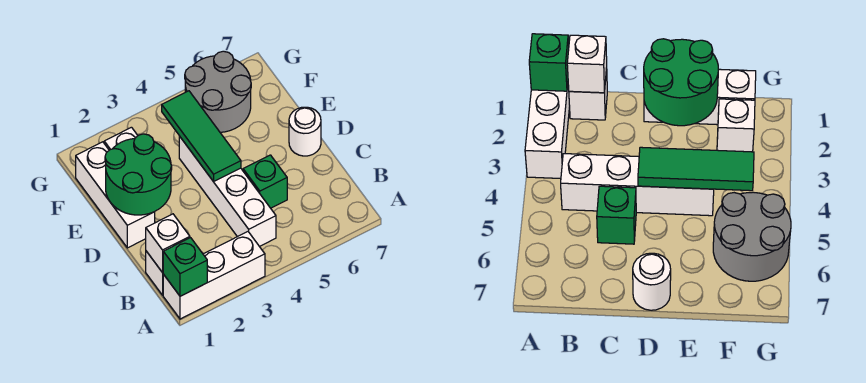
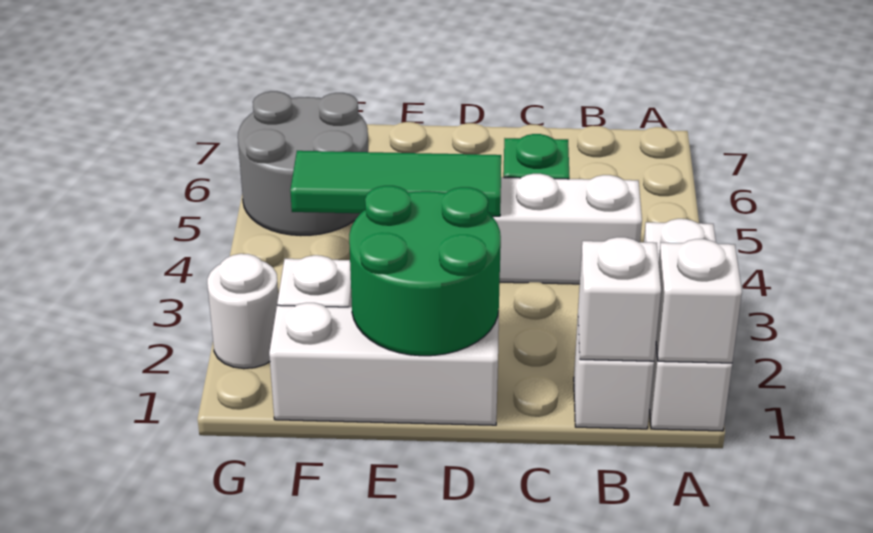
green brick A1 level 2 -> white brick A1 level 2
white round brick D7 level 1 -> white round brick G2 level 1

